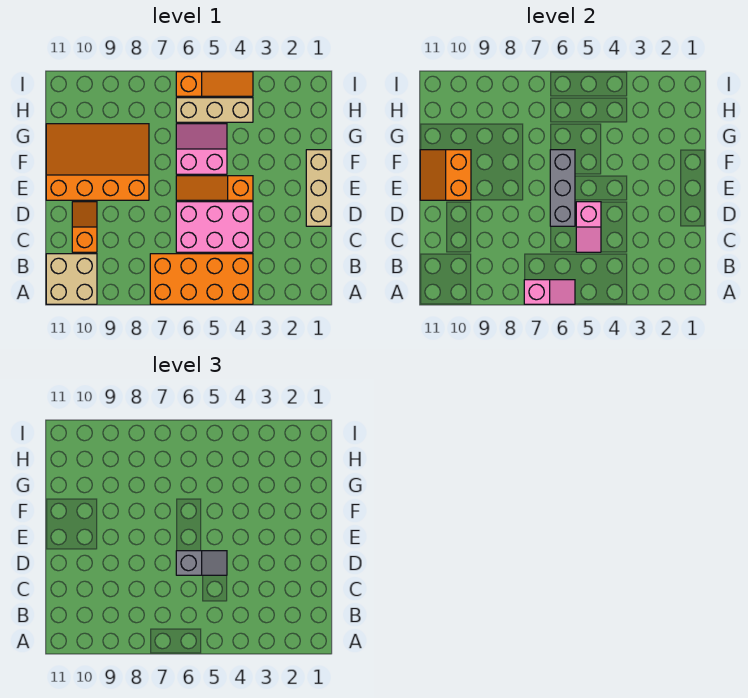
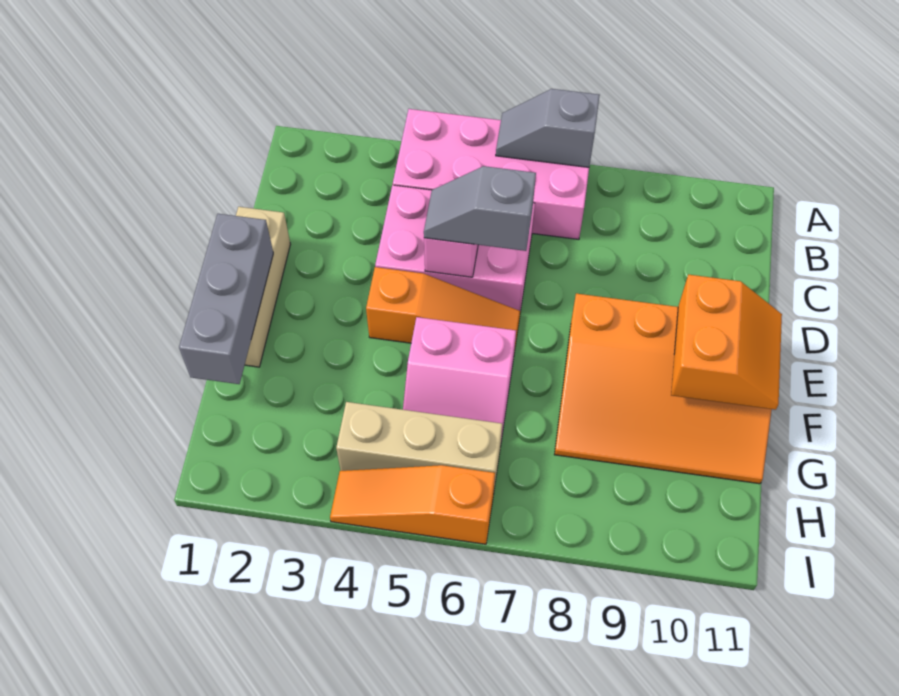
orange brick A4:B7 level 1 -> pink brick A4:B7 level 1
pink slope A6:A7 level 2 top 7 -> grey slope A6:A7 level 2 top 7
tan brick A10:B11 level 1 -> none
orange slope C10:D10 level 1 top C -> none
grey brick D6:F6 level 2 -> grey brick E1:G1 level 2

